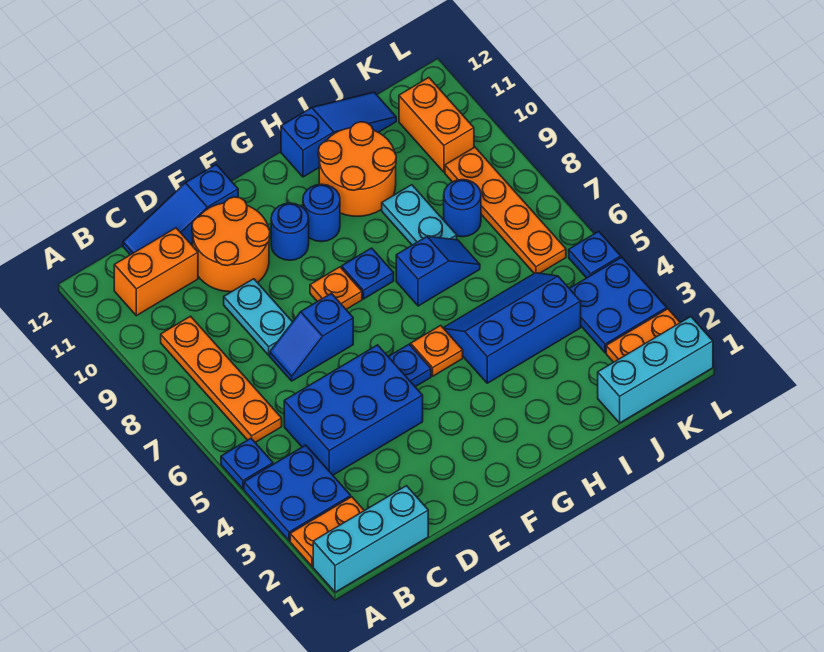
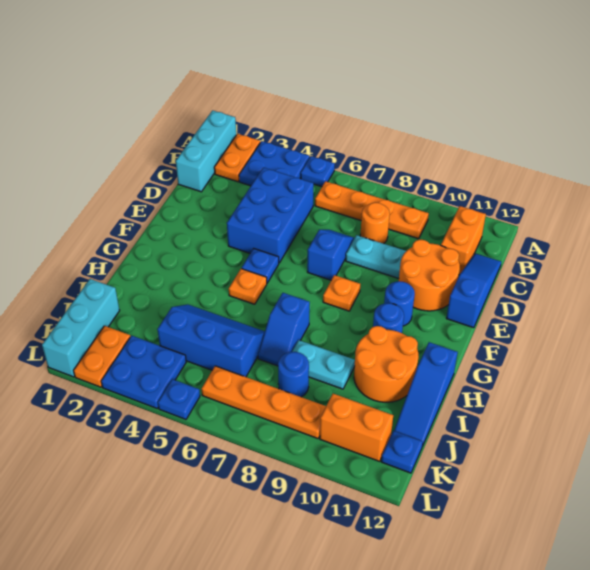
none -> orange round brick C8 level 1
blue plate G8 level 1 -> blue plate K12 level 1
blue slope H4:J5 level 1 top 4 -> blue slope I4:J6 level 1 top J

